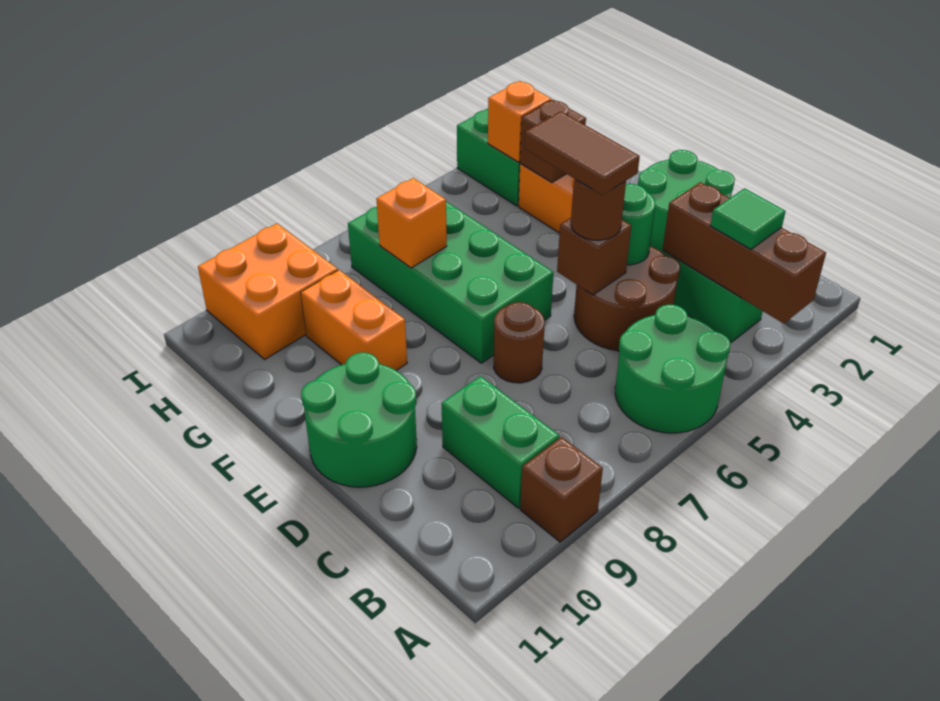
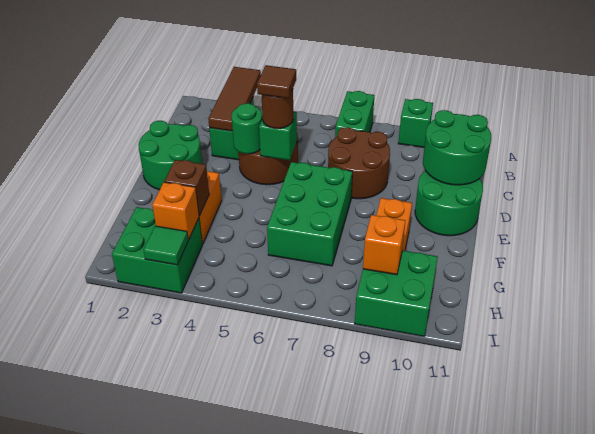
brown brick A3:C3 level 2 -> brown tile A3:C3 level 2
green round brick A5:B6 level 1 -> green round brick C10:D11 level 2
brown brick A9 level 1 -> green brick A9 level 1
green tile B3 level 3 -> green tile I3 level 2
green brick B9:C9 level 1 -> green brick A7:B7 level 1
brown brick D5 level 2 -> green brick D5 level 2
brown tile D5:E5 level 4 -> brown tile D5 level 4
brown round brick D7 level 1 -> brown round brick C7:D8 level 1
green brick E6:H7 level 1 -> green brick E6:G7 level 1
orange brick G7 level 2 -> orange brick H9 level 2
orange brick H9:I10 level 1 -> green brick H9:I10 level 1

